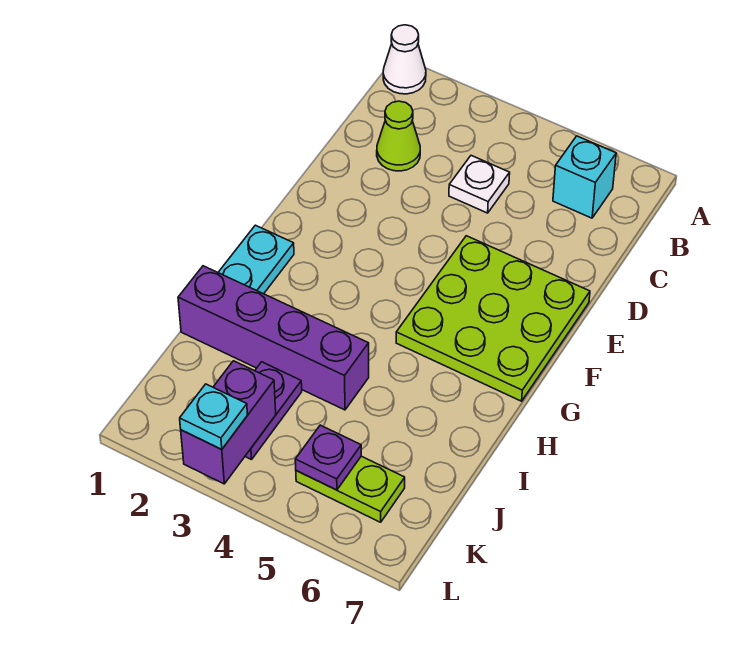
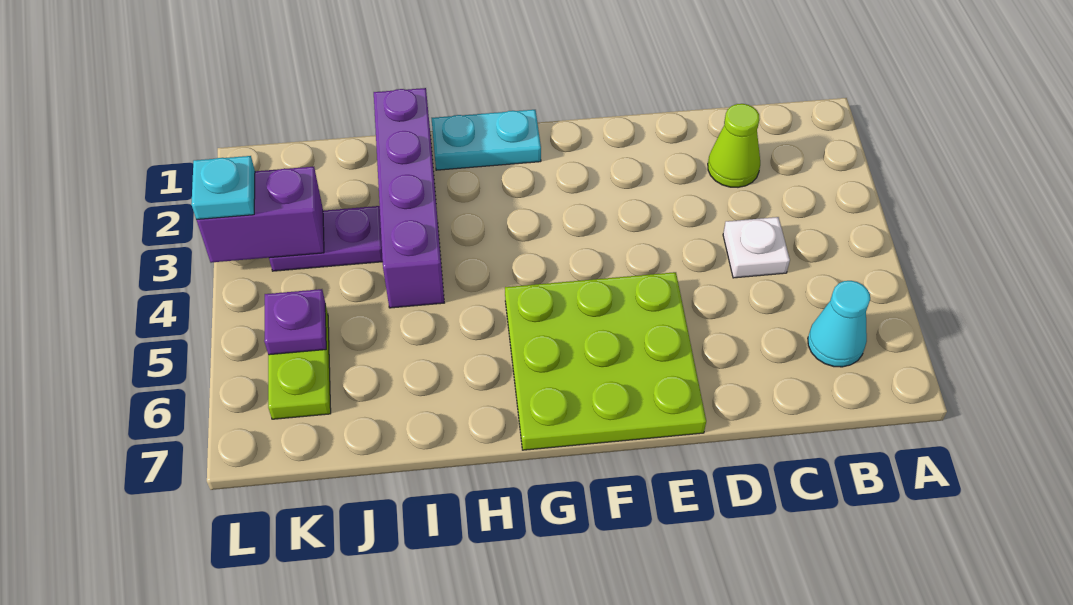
white cone A1 level 1 -> none
cyan brick B6 level 1 -> cyan cone B6 level 1

